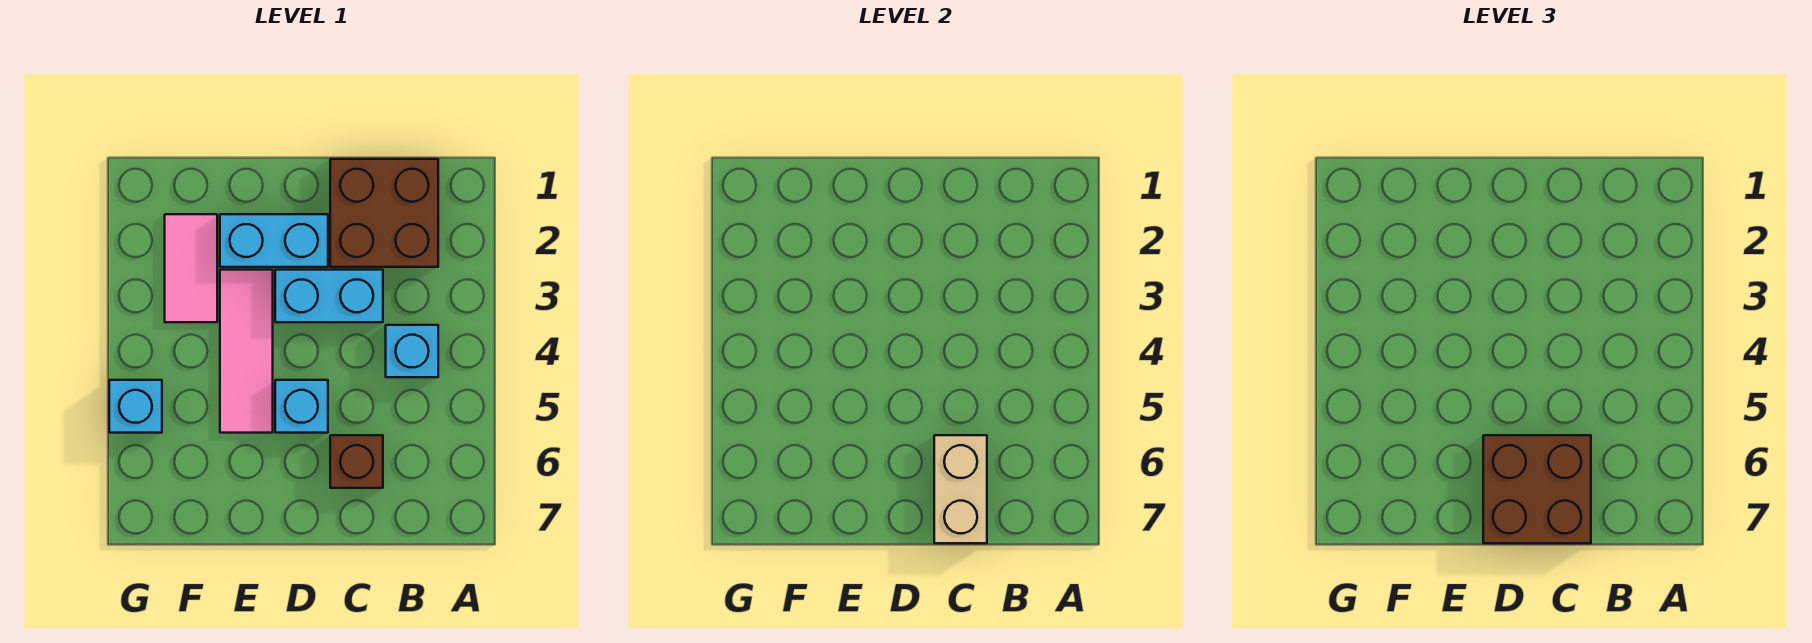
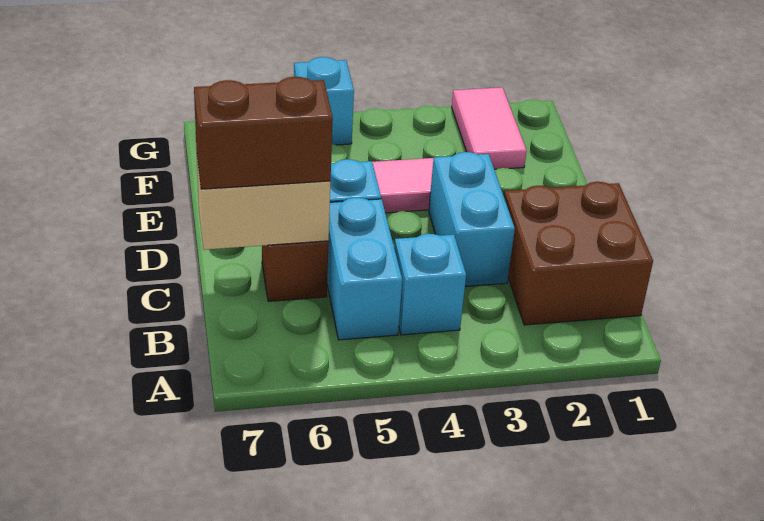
brown brick C6:D7 level 3 -> brown brick C6:C7 level 3
cyan brick D2:E2 level 1 -> cyan brick B5:C5 level 1
pink tile F2:F3 level 1 -> pink tile F2:G2 level 1

